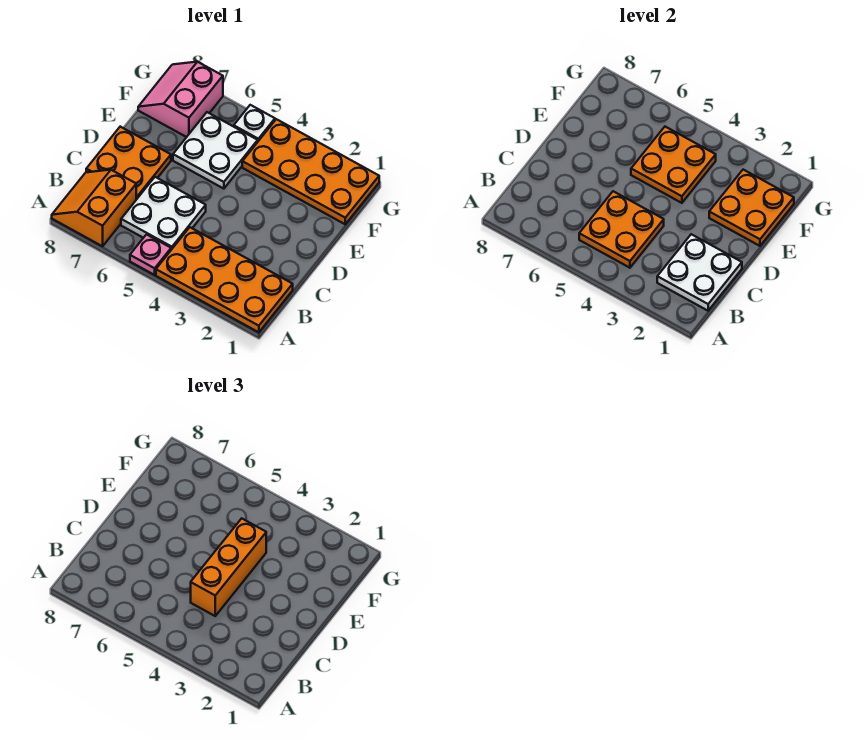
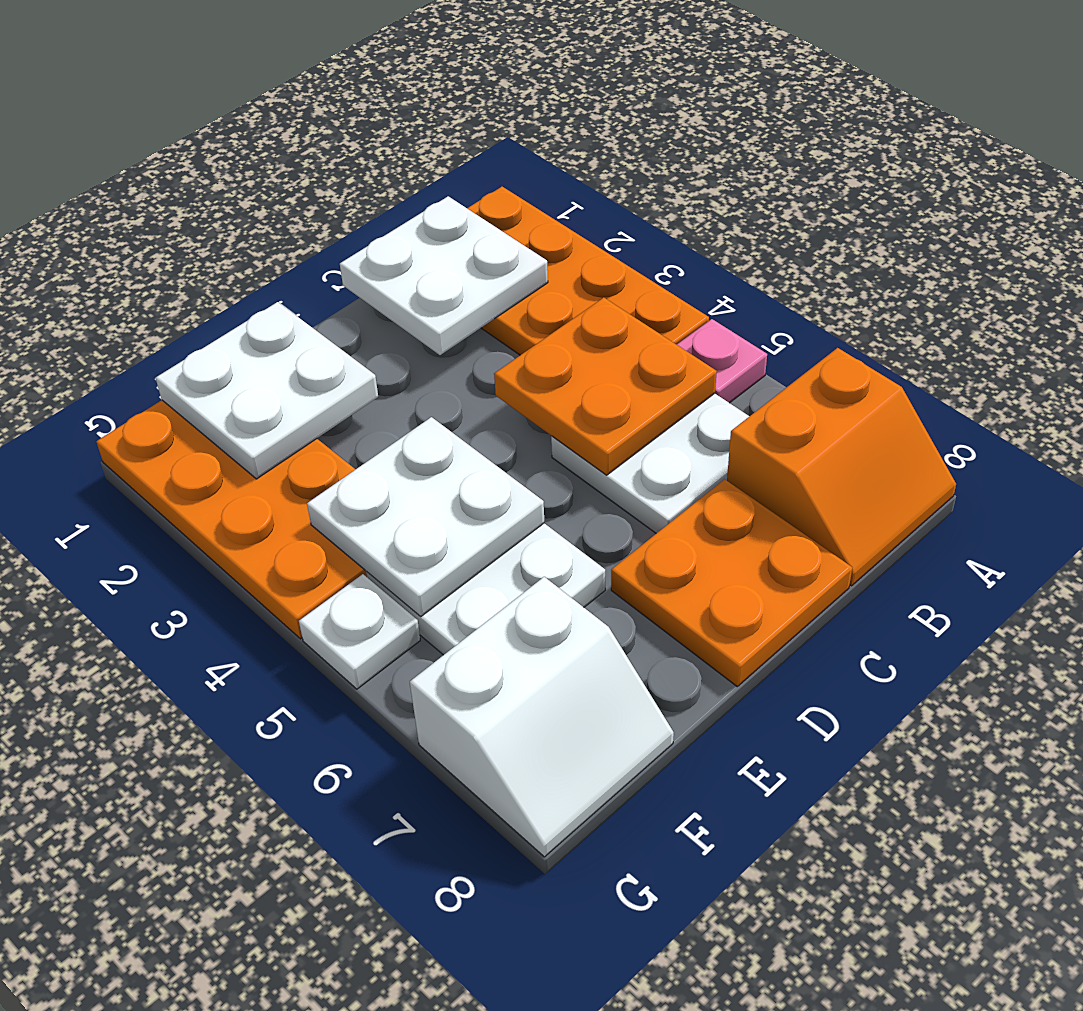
orange brick C4:E4 level 3 -> none
orange plate E1:F2 level 2 -> white plate E1:F2 level 2
orange plate E4:F5 level 2 -> white plate E4:F5 level 2
pink slope F7:G8 level 1 top 7 -> white slope F7:G8 level 1 top 7

